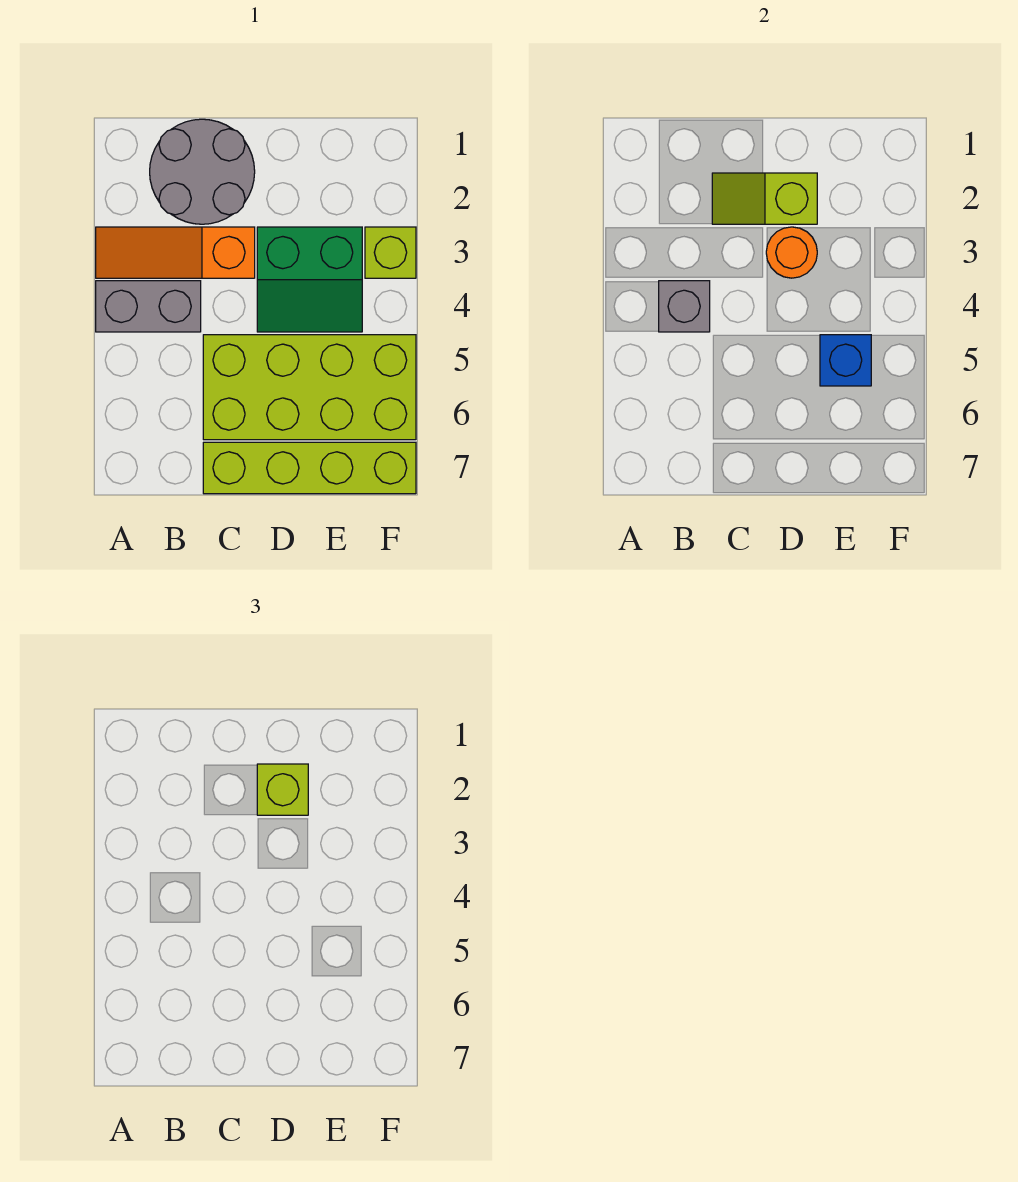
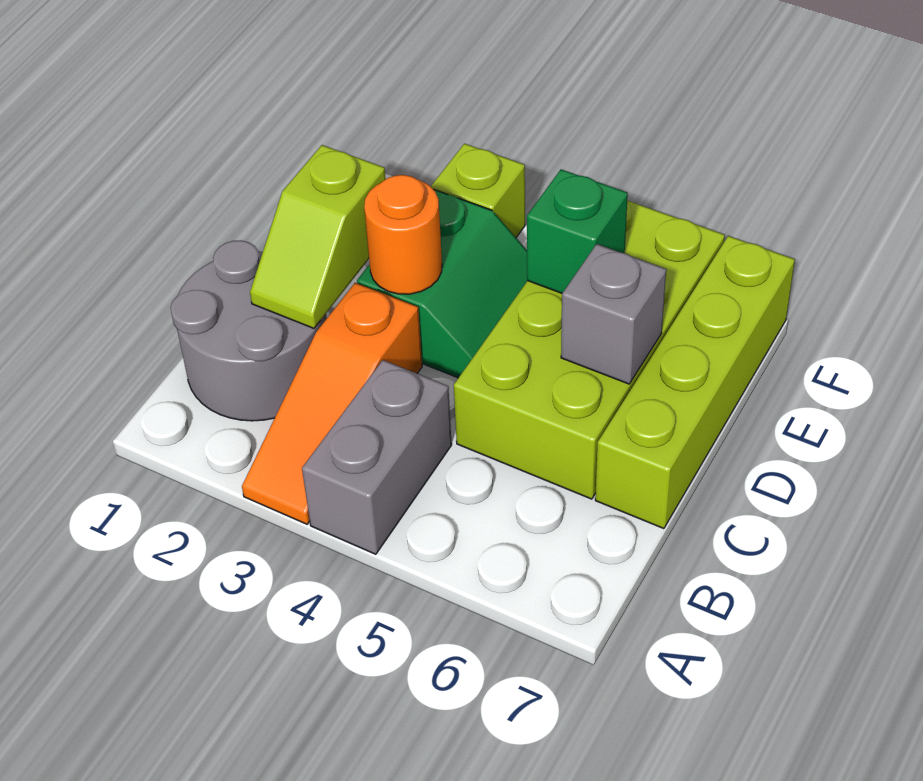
grey brick B4 level 2 -> grey brick D6 level 2
lime brick D2 level 3 -> none
blue brick E5 level 2 -> green brick E5 level 2

